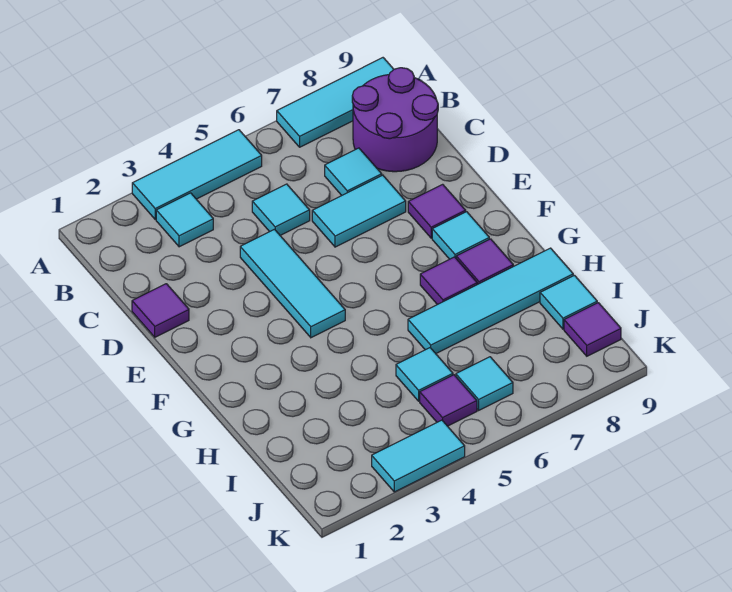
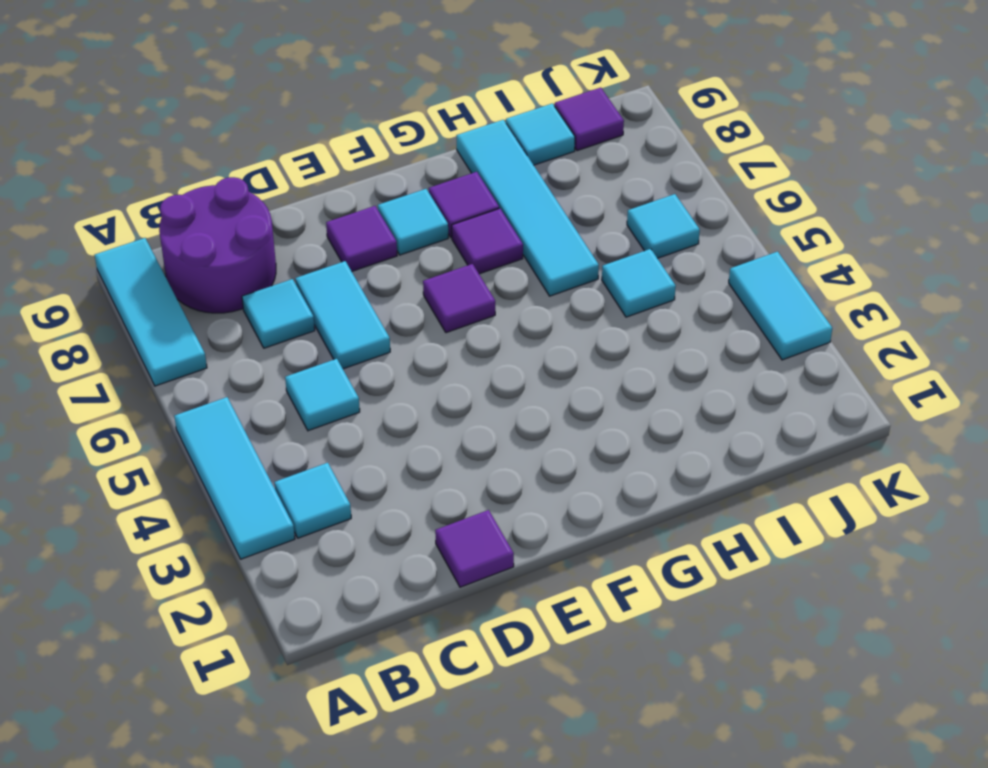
cyan tile D4:F4 level 1 -> none
purple tile J5 level 1 -> purple tile F6 level 1

